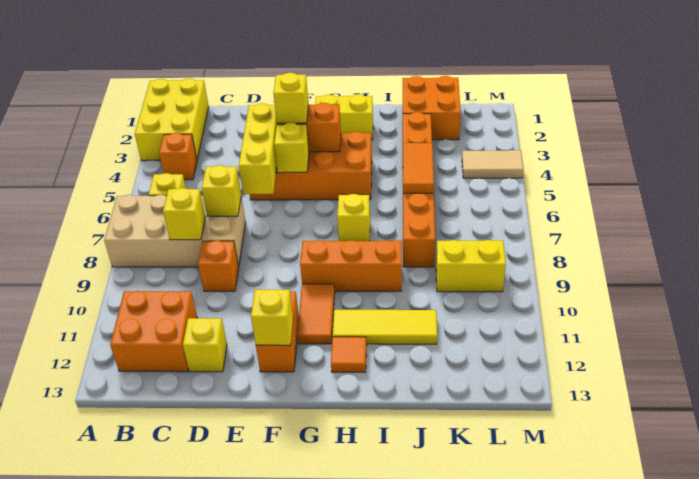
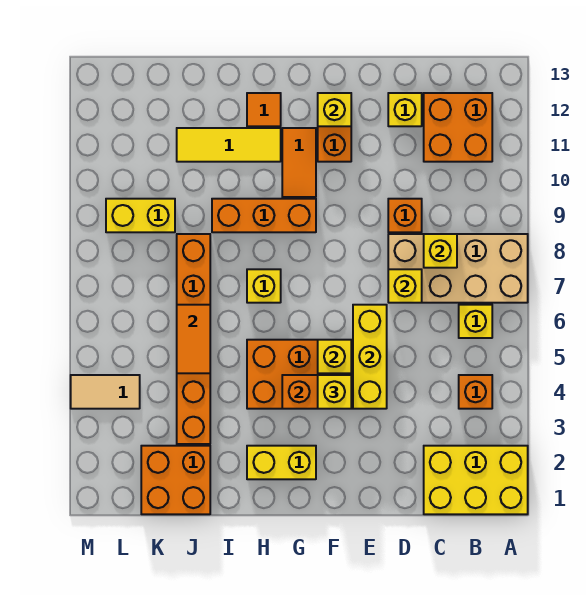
yellow brick A1:B3 level 1 -> yellow brick A1:C2 level 1

